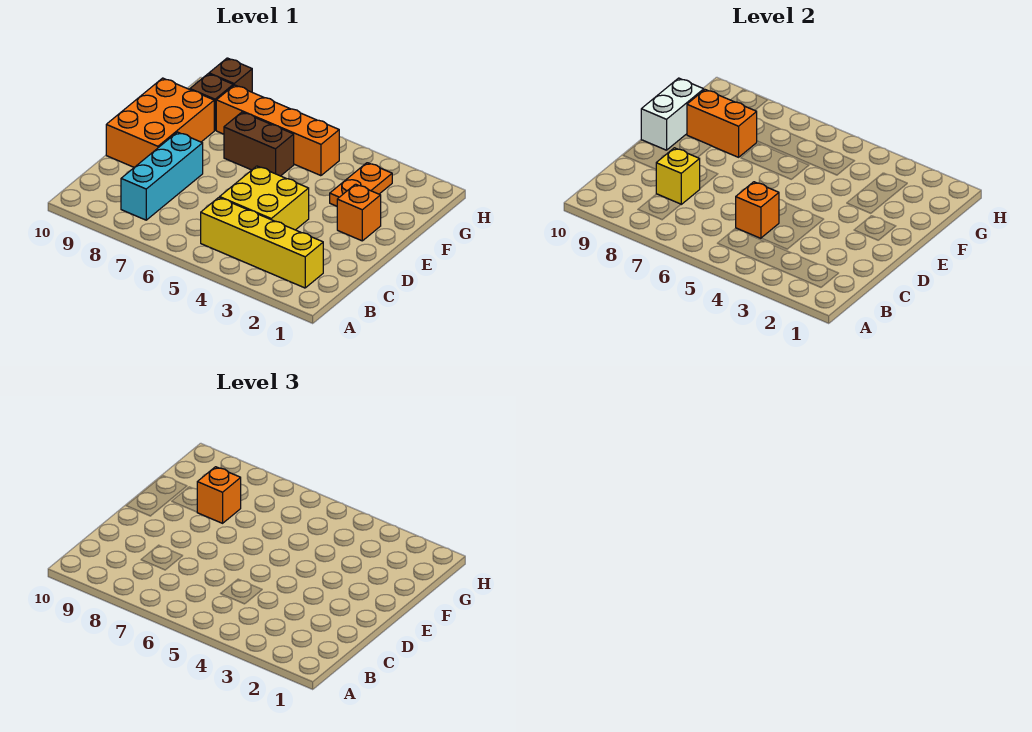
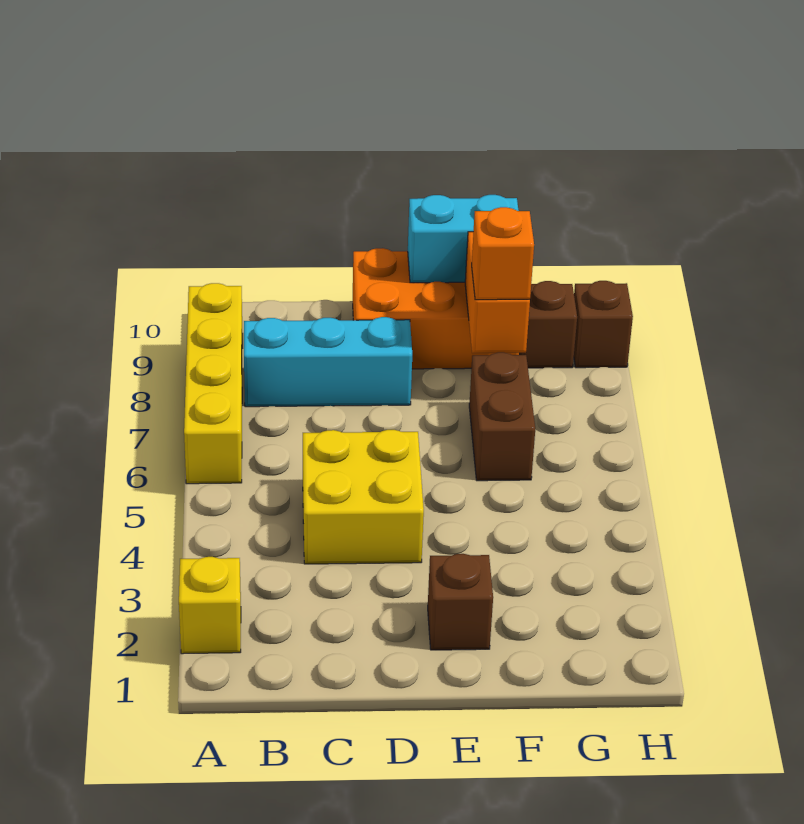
yellow brick B2:B5 level 1 -> yellow brick A6:A9 level 1
orange brick C5 level 2 -> none
yellow brick C8 level 2 -> yellow brick A2 level 1
orange brick E2 level 1 -> brown brick E2 level 1
white brick E10:F10 level 2 -> cyan brick E10:F10 level 2
orange plate F3:G3 level 1 -> none
orange brick G5:G8 level 1 -> none

